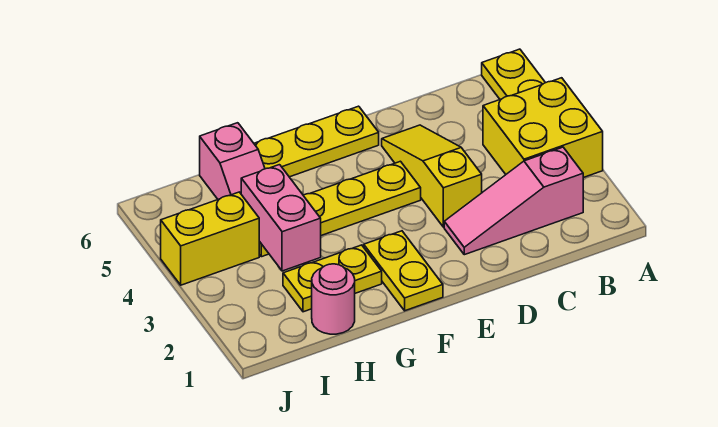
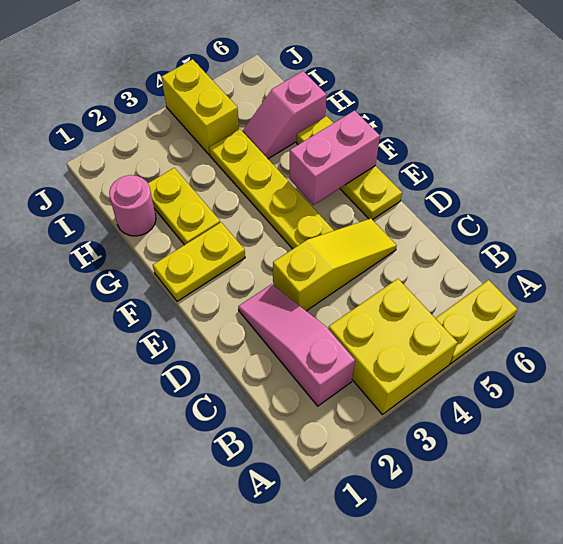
pink brick H3:H4 level 2 -> pink brick F5:F6 level 2

